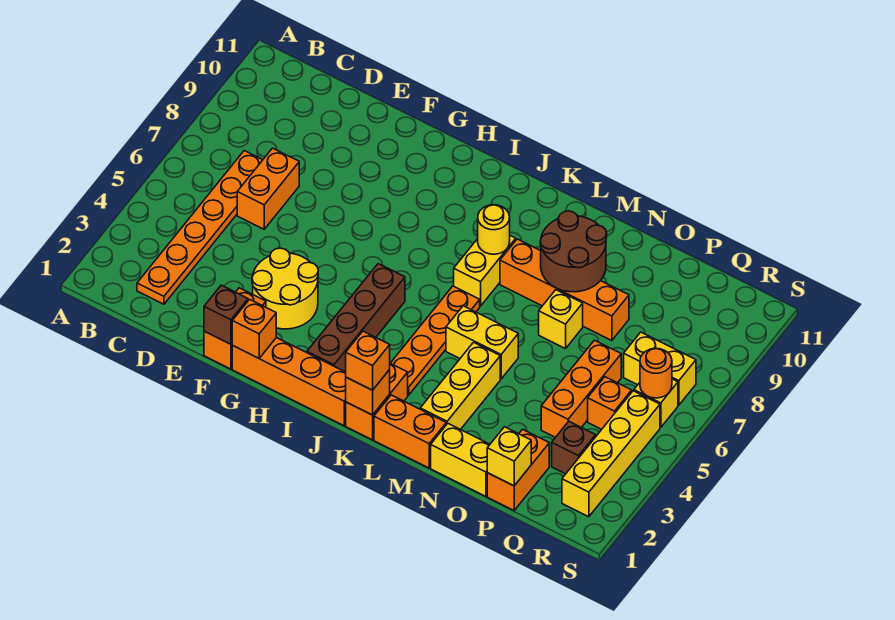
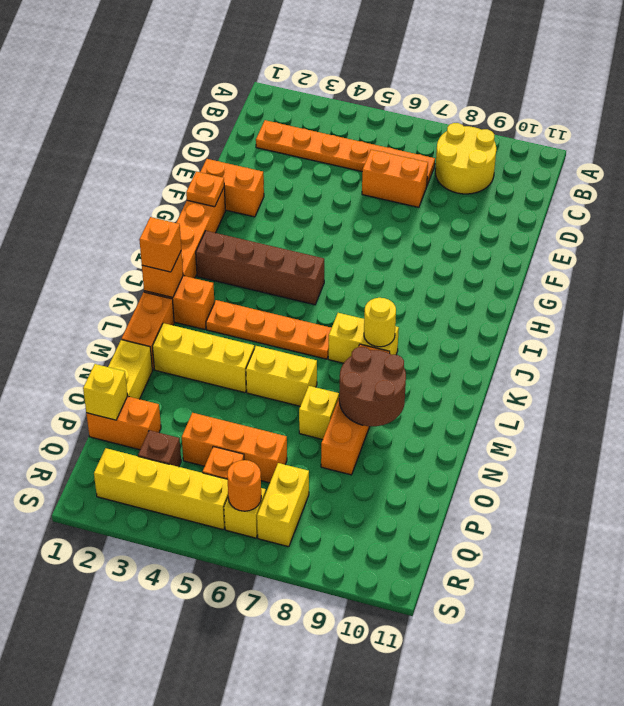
brown brick F1 level 2 -> none
yellow round brick F3:G4 level 1 -> yellow round brick B8:C9 level 1
orange brick G1 level 2 -> orange plate G1 level 2
yellow brick L5:M5 level 1 -> yellow brick M5:M6 level 1

